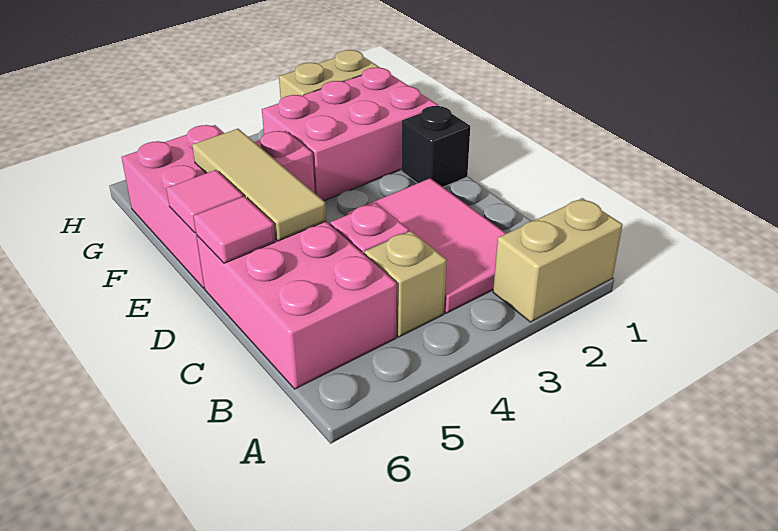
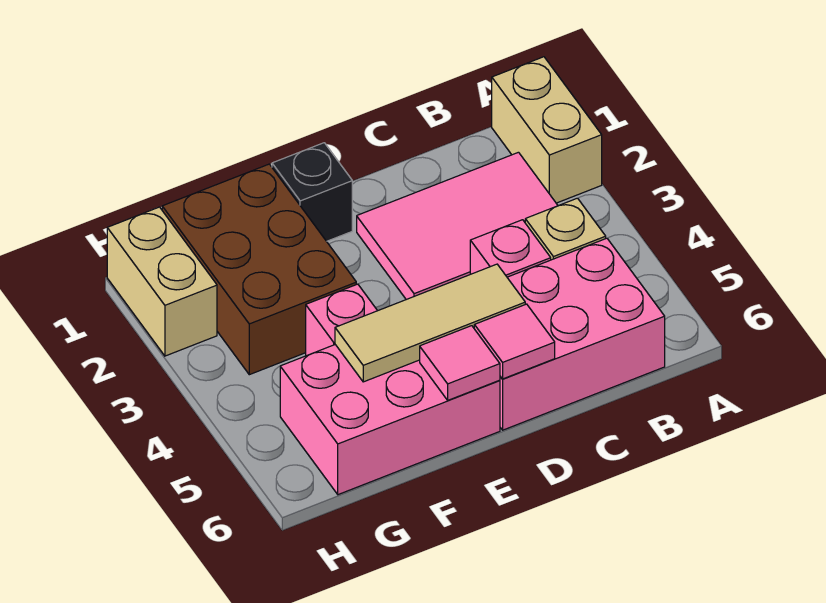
pink brick F1:G3 level 1 -> brown brick F1:G3 level 1

